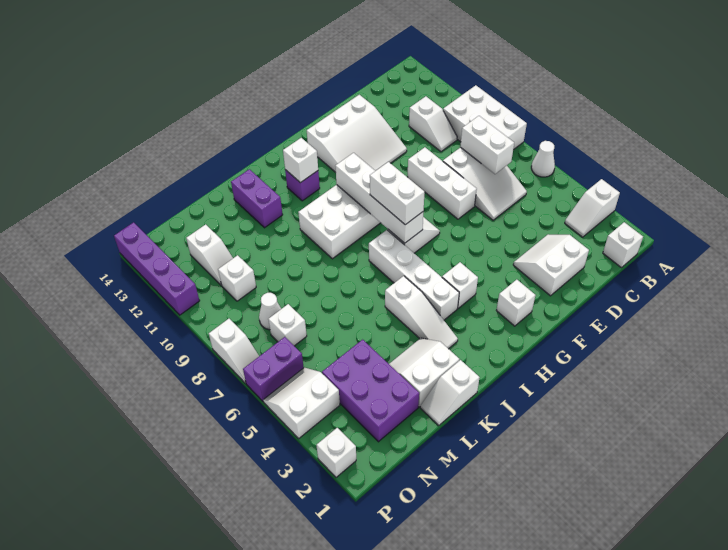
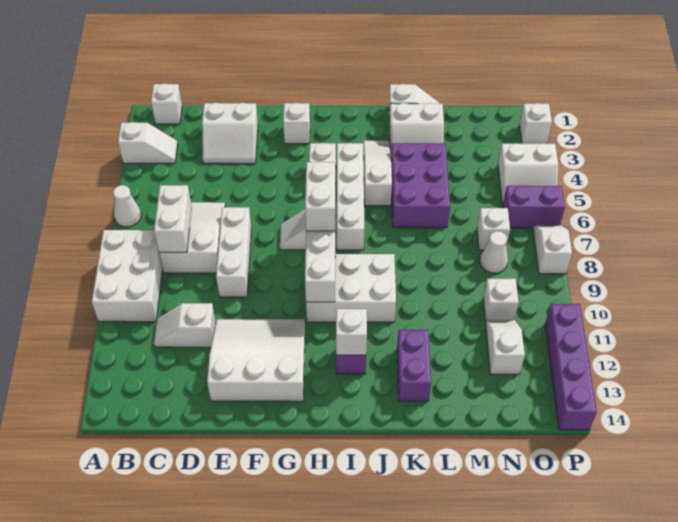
white slope C10:C11 level 1 top 11 -> white slope C11:D11 level 1 top D
purple brick M2:N4 level 1 -> purple brick K4:L6 level 1

